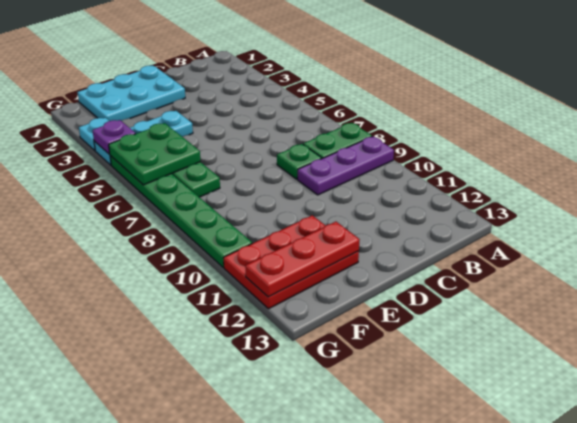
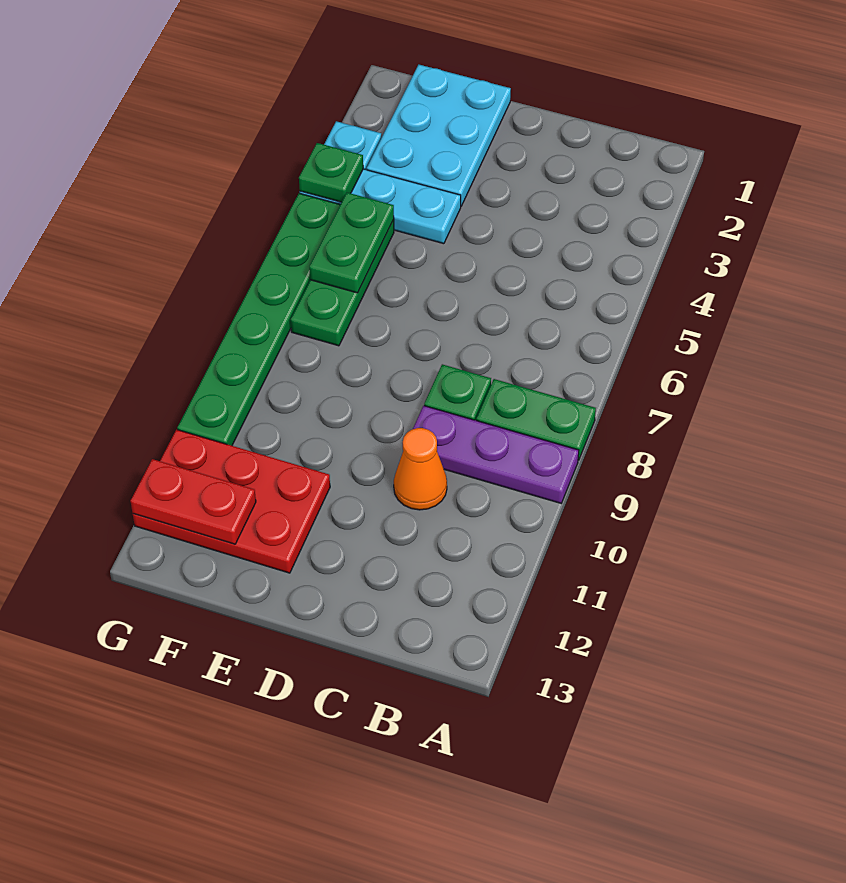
none -> orange cone C10 level 1
cyan plate D1:F2 level 1 -> cyan plate E1:F3 level 1
red plate E12:G12 level 2 -> red plate F12:G12 level 2
green plate F5:G6 level 2 -> green plate F5:F6 level 2
purple plate G4 level 2 -> green plate G4 level 2

